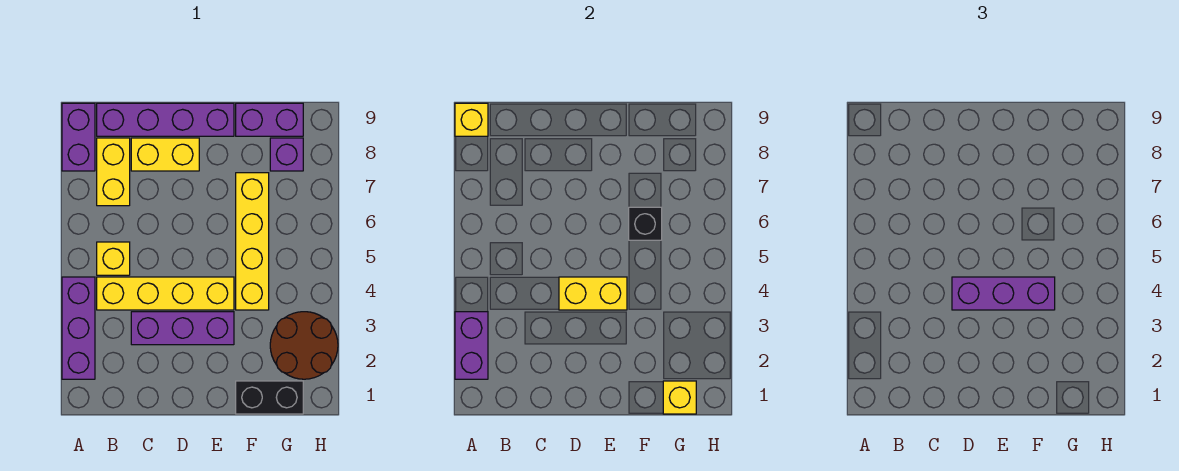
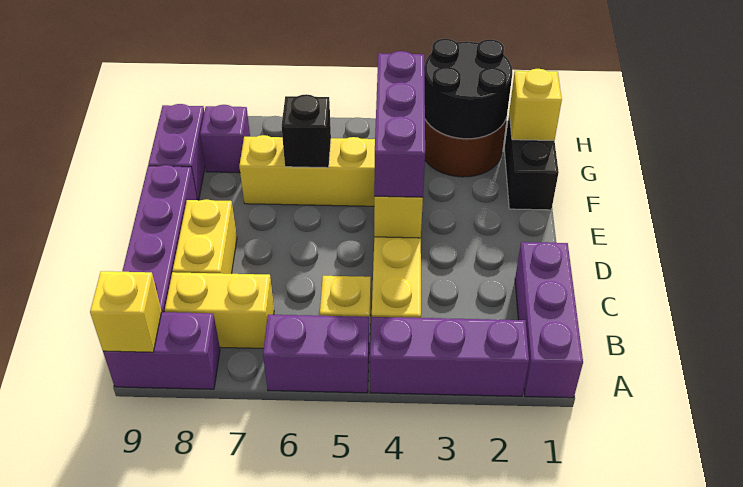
purple brick A2:A3 level 2 -> purple brick A5:A6 level 1
purple brick C3:E3 level 1 -> purple brick A1:C1 level 1
none -> black round brick G2:H3 level 2

